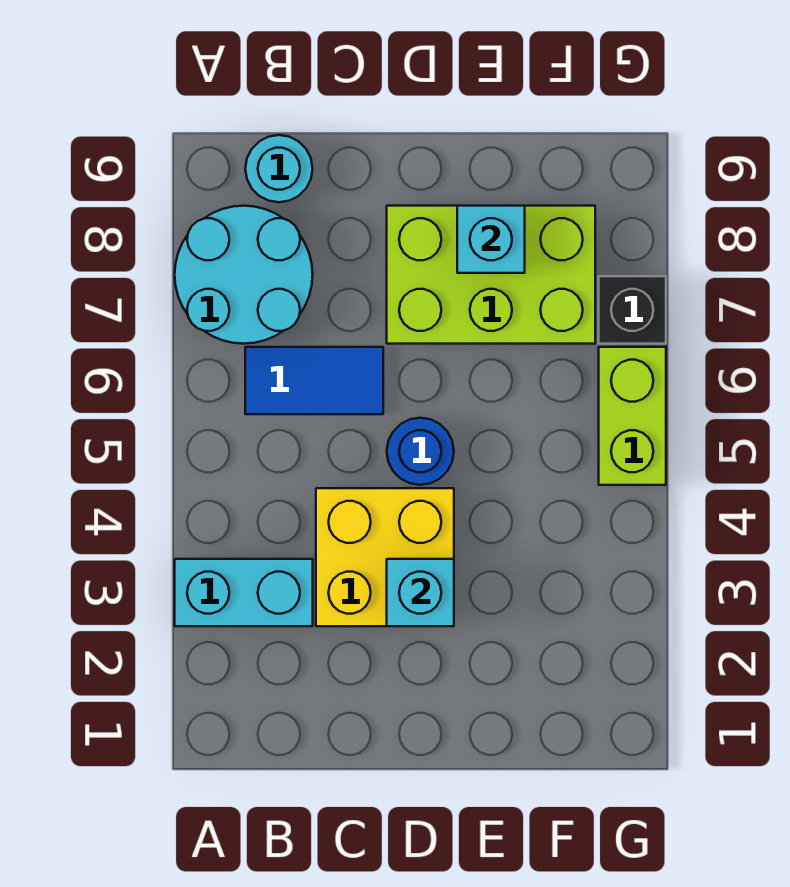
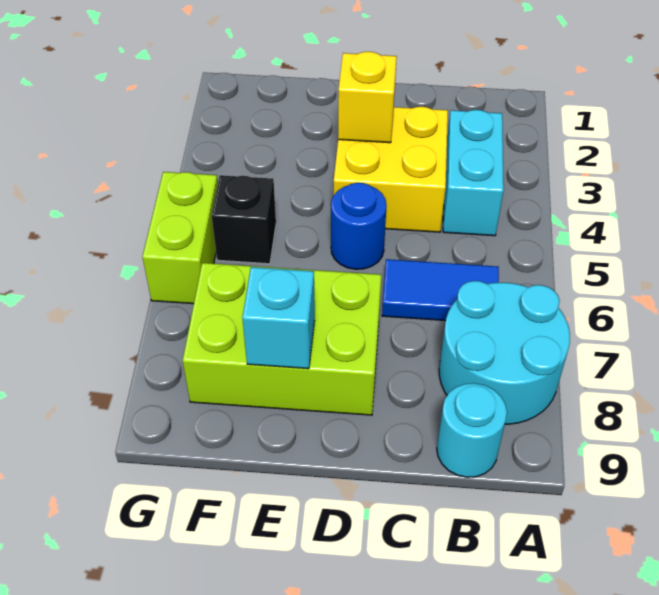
cyan brick A3:B3 level 1 -> cyan brick B3:B4 level 1
cyan brick D3 level 2 -> yellow brick D3 level 2
black brick G7 level 1 -> black brick F5 level 1

